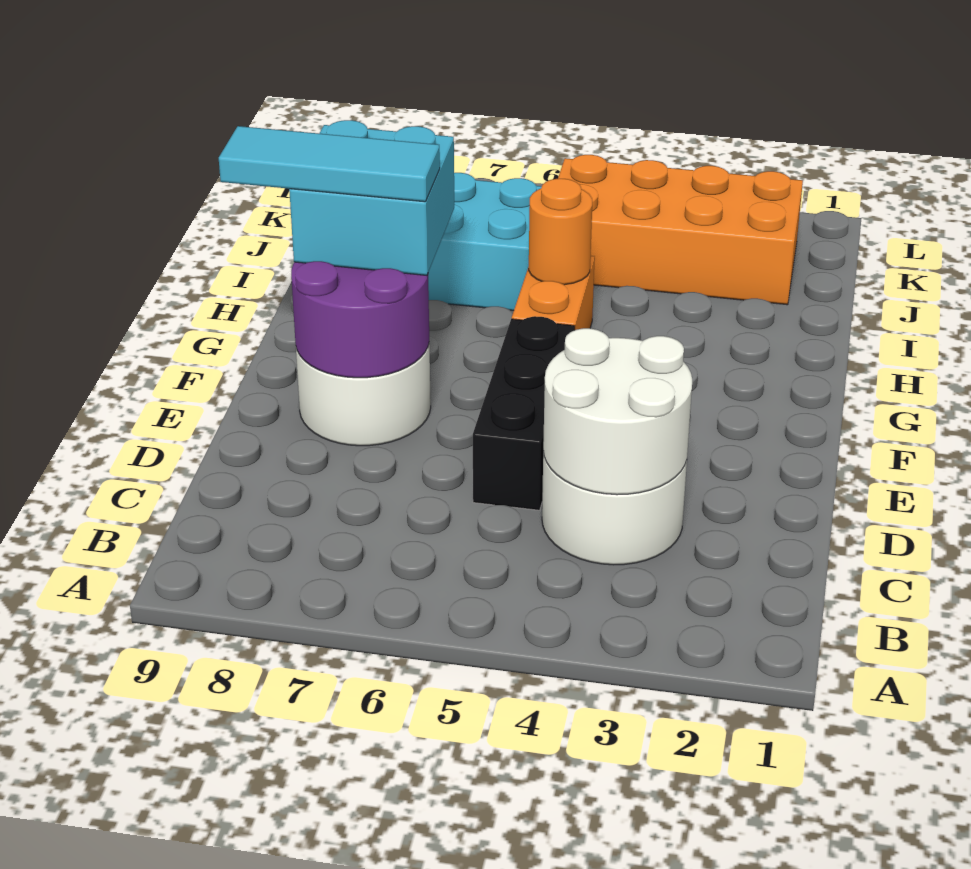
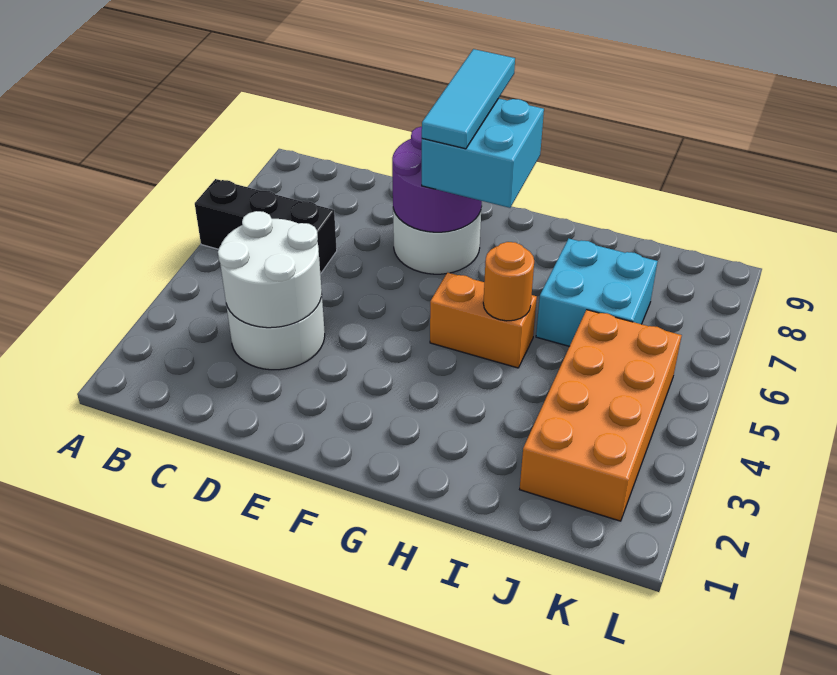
black brick D5:F5 level 1 -> black brick A6:C6 level 1

